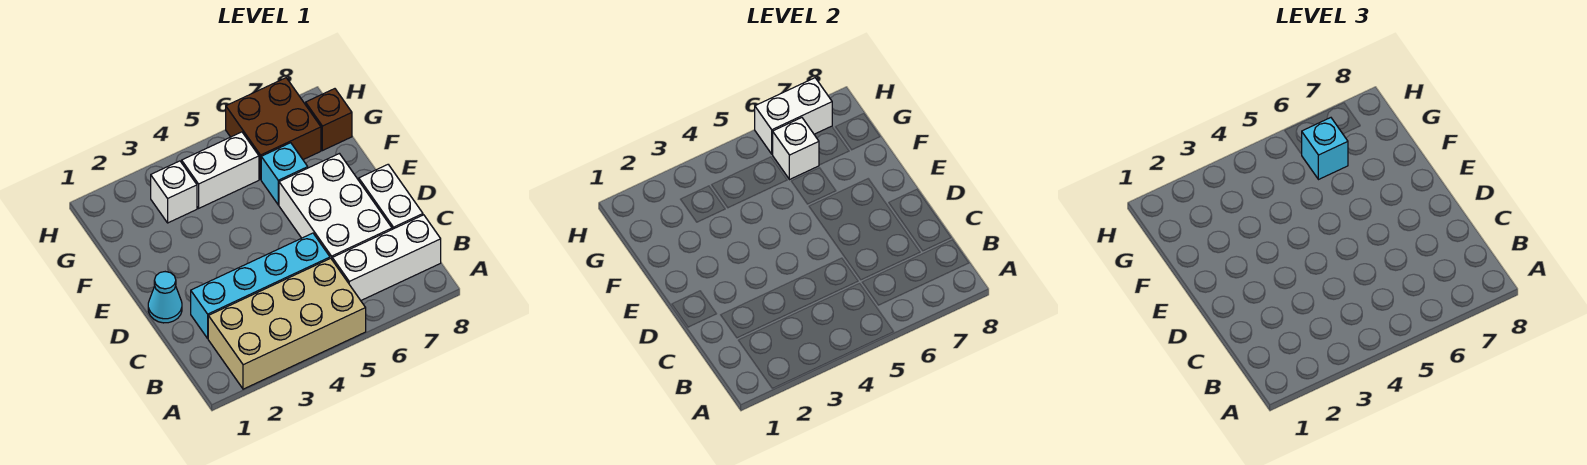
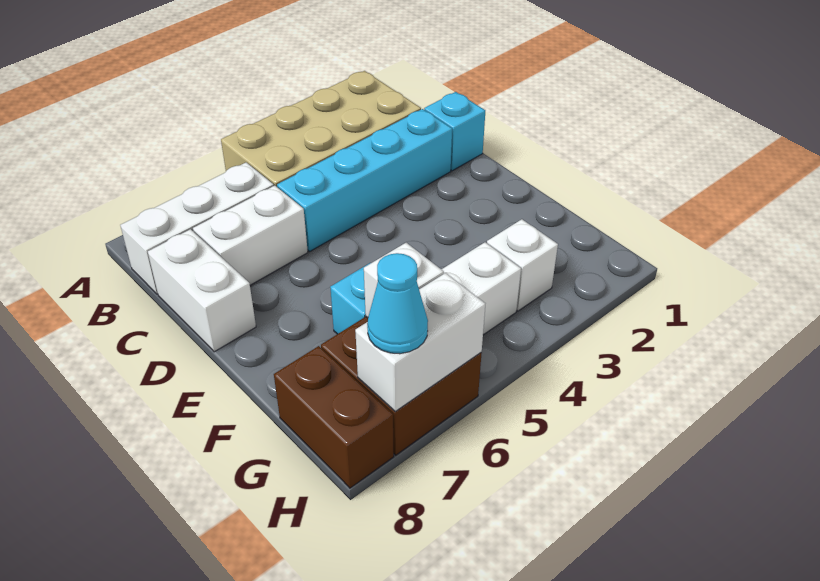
white brick C6:E7 level 1 -> white brick C6:C7 level 1
cyan cone D1 level 1 -> cyan cone H7 level 3
cyan brick G6 level 3 -> cyan brick C1 level 1
brown brick G8 level 1 -> brown brick G8:H8 level 1

